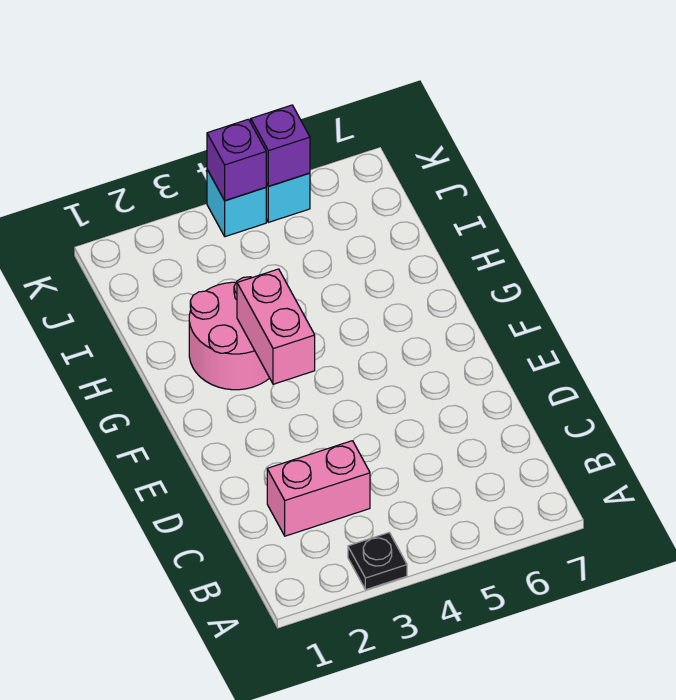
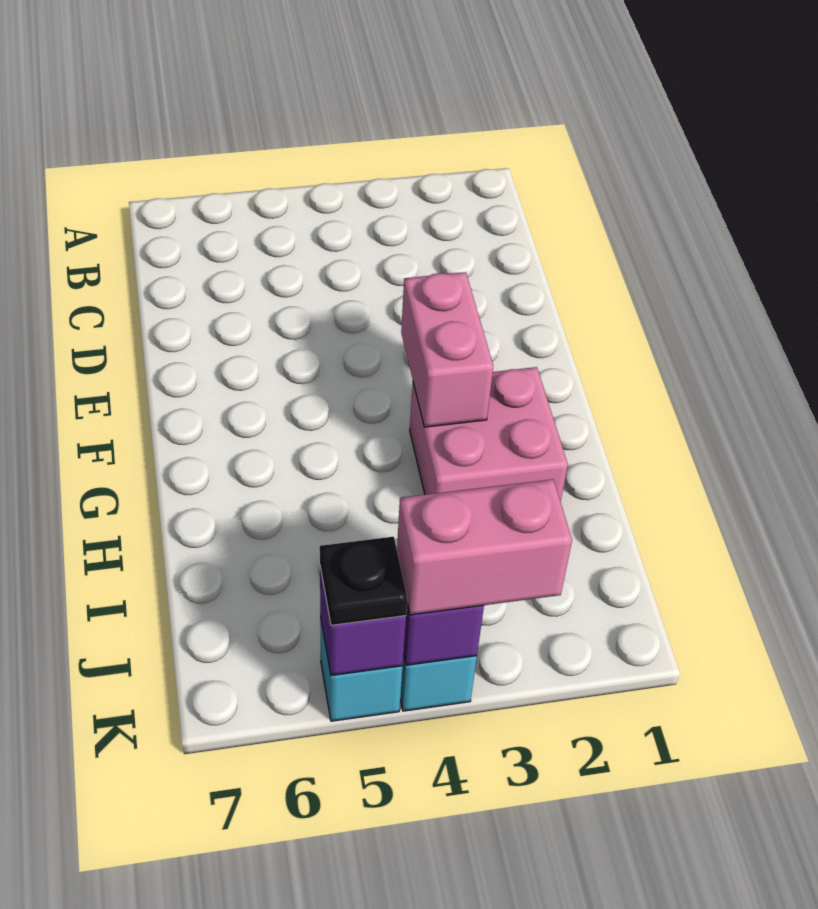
black plate A3 level 1 -> black plate K5 level 3
pink brick C2:C3 level 1 -> pink brick K3:K4 level 3
pink round brick G2:H3 level 1 -> pink brick G2:H3 level 1

